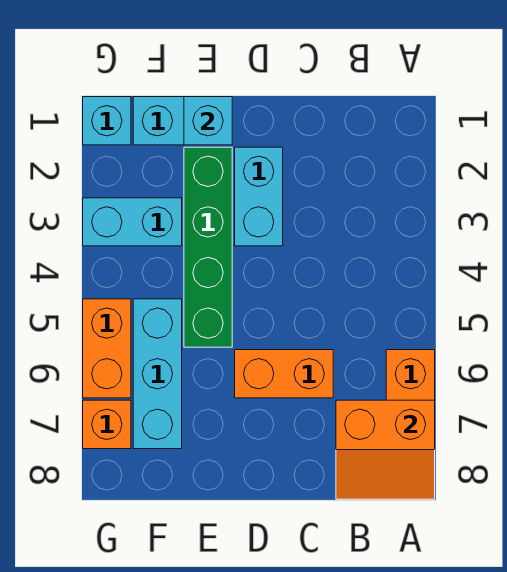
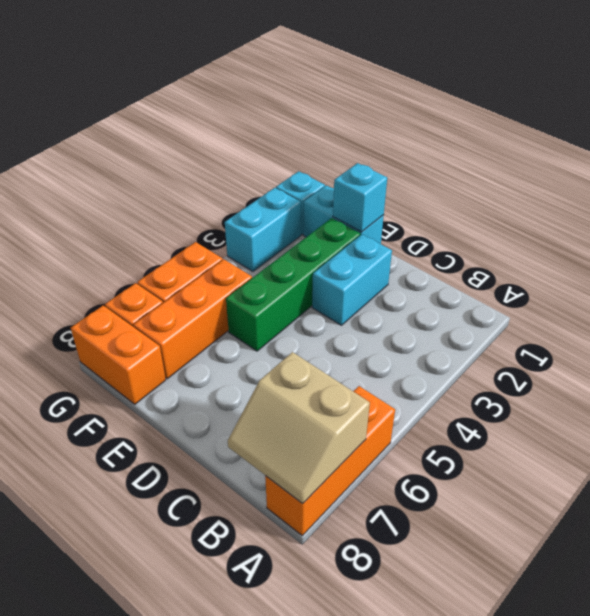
orange slope A7:B8 level 2 top 7 -> tan slope A7:B8 level 2 top 7
orange brick C6:D6 level 1 -> orange brick F8:G8 level 1
cyan brick F3:G3 level 1 -> cyan brick G2:G3 level 1
cyan brick F5:F7 level 1 -> orange brick F5:F7 level 1

